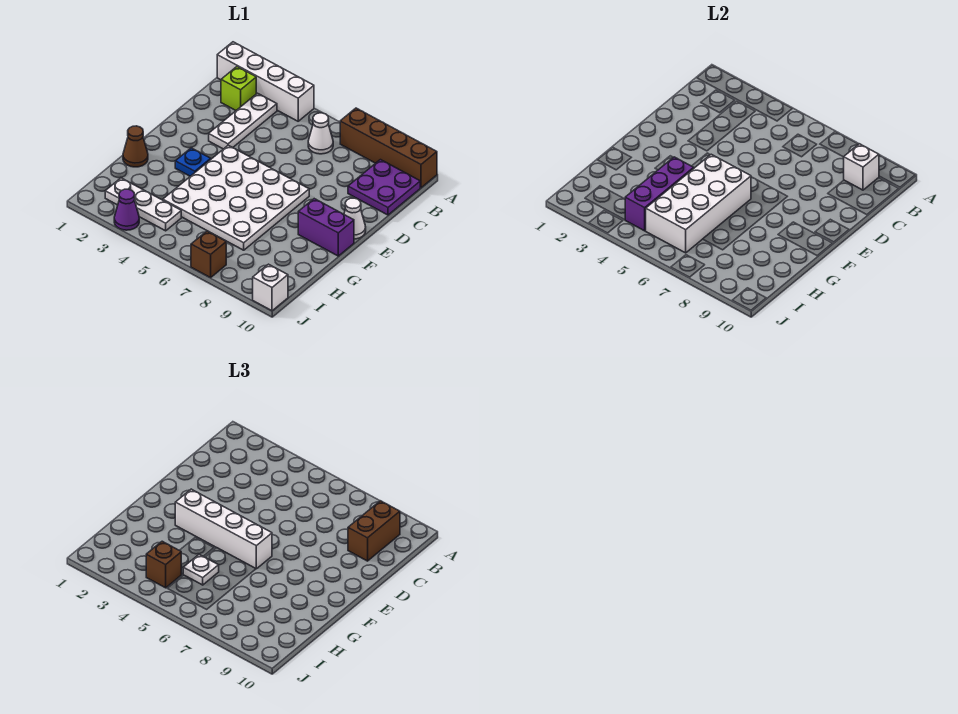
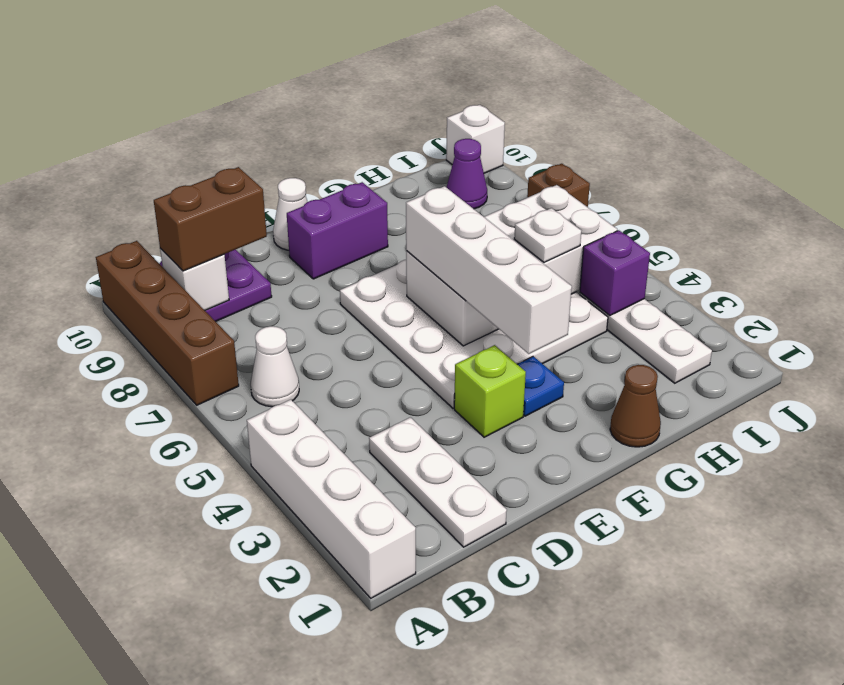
lime brick B2 level 1 -> lime brick E3 level 1
white plate B3:D3 level 1 -> white plate C1:C3 level 1
purple brick F9:F10 level 1 -> purple brick E9:F9 level 1
purple brick G4:I4 level 2 -> purple brick I4 level 2
brown brick I4 level 3 -> none
purple cone J3 level 1 -> purple cone I9 level 1

